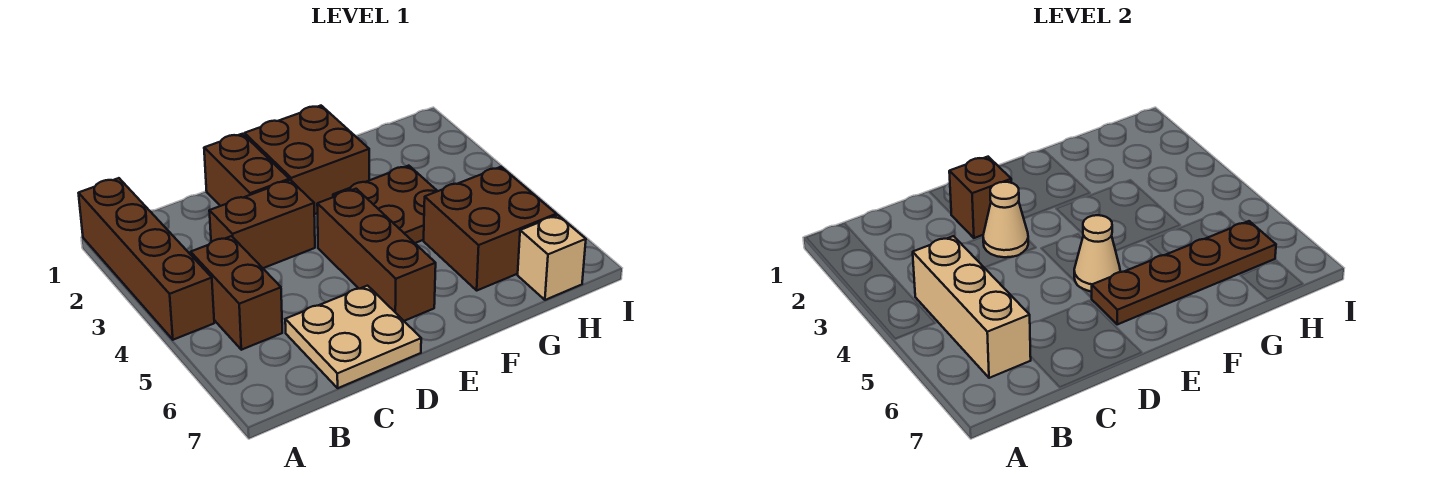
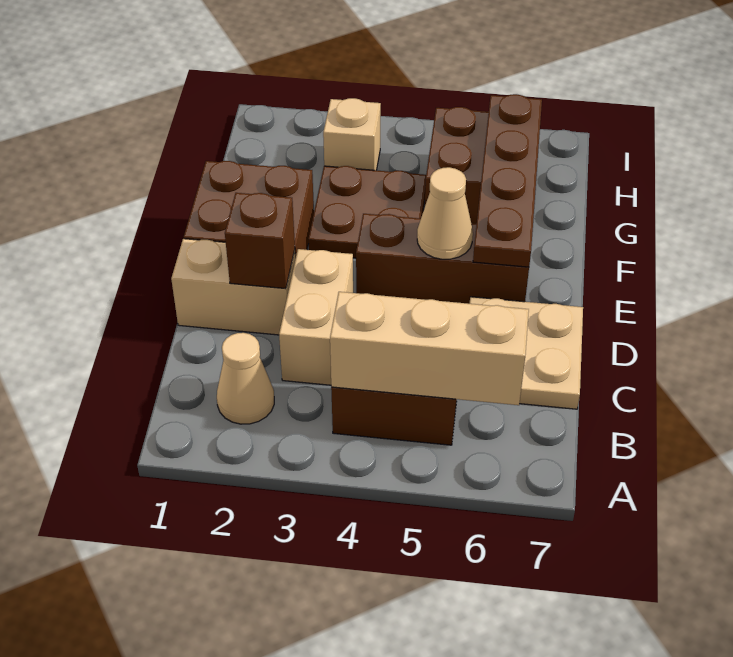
brown brick A1:A4 level 1 -> none
brown brick C3:D3 level 1 -> tan brick C3:D3 level 1
brown brick D1:D2 level 1 -> tan brick D1:D2 level 1
tan cone D3 level 2 -> tan cone B2 level 1
tan brick H7 level 1 -> tan brick H3 level 1

